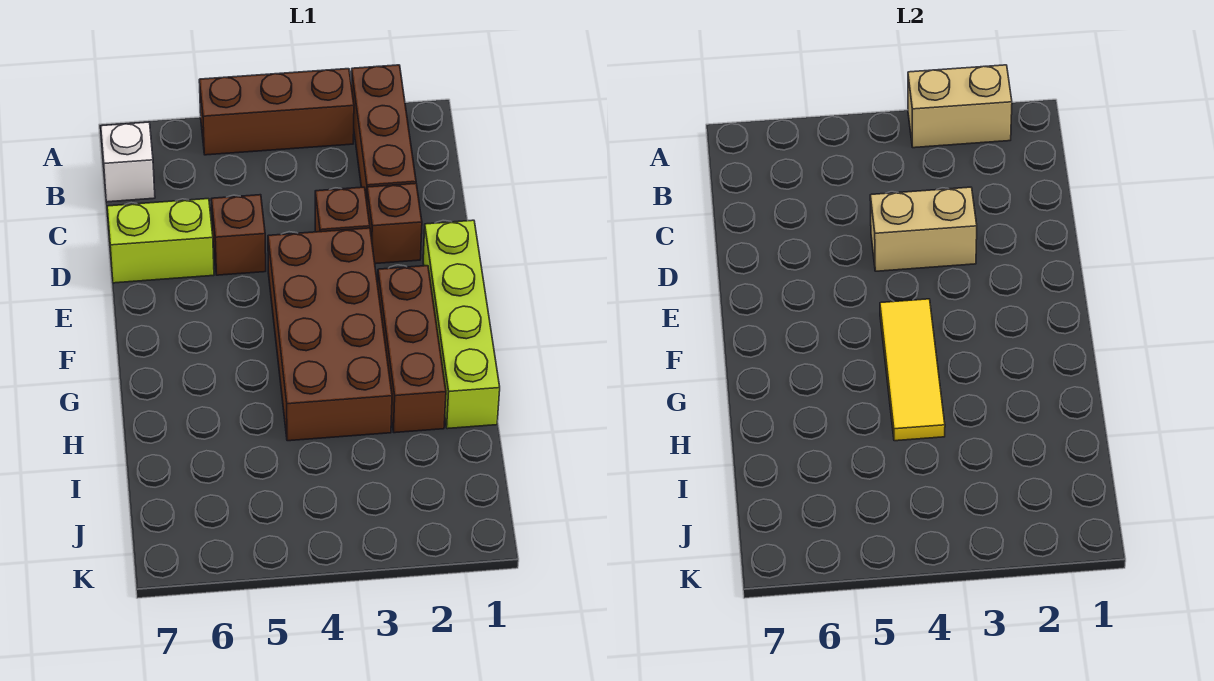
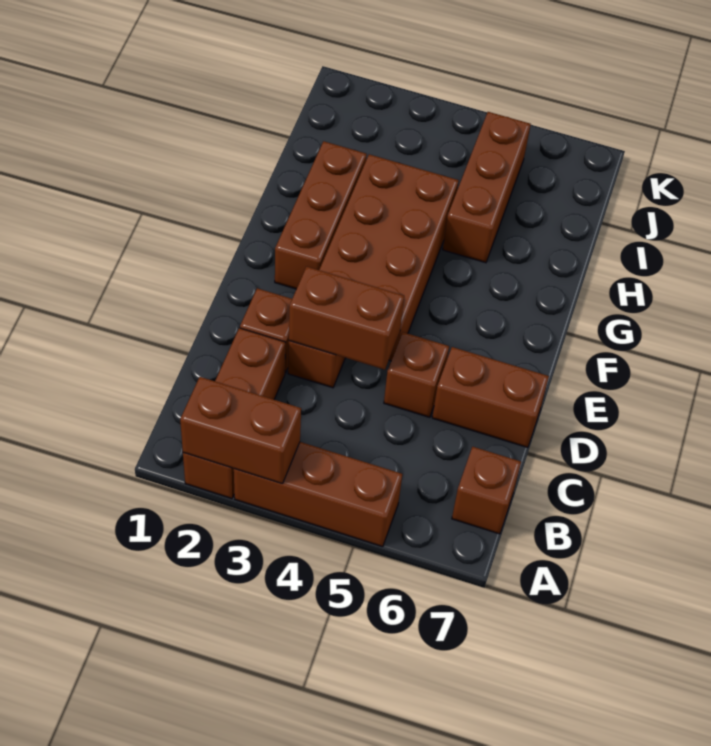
tan brick A2:A3 level 2 -> brown brick A2:A3 level 2
white brick B7 level 1 -> brown brick B7 level 1
tan brick D3:D4 level 2 -> brown brick D3:D4 level 2
lime brick D6:D7 level 1 -> brown brick D6:D7 level 1
lime brick E1:H1 level 1 -> none
yellow tile F4:H4 level 2 -> none
none -> brown brick H5:J5 level 1

